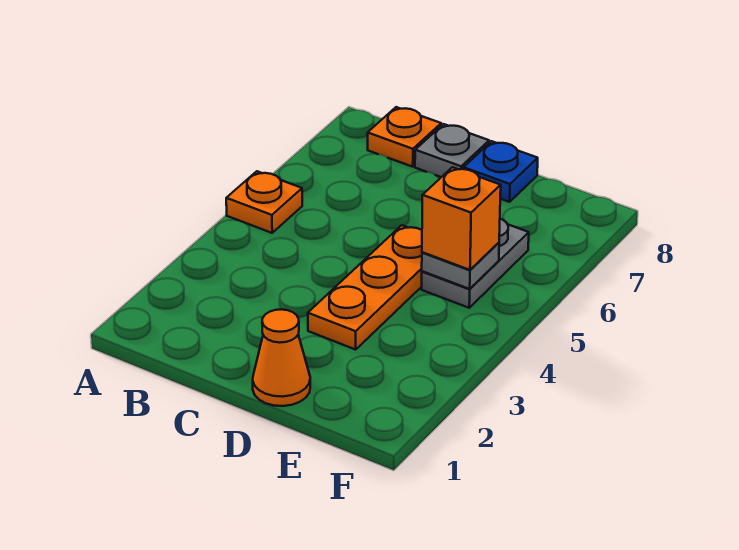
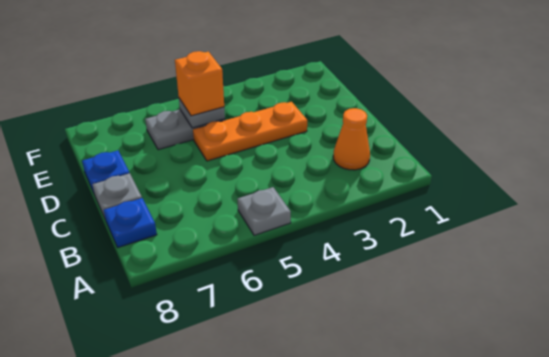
orange plate A5 level 1 -> grey plate A5 level 1
orange plate B8 level 1 -> blue plate B8 level 1
orange cone D1 level 1 -> orange cone B2 level 1

